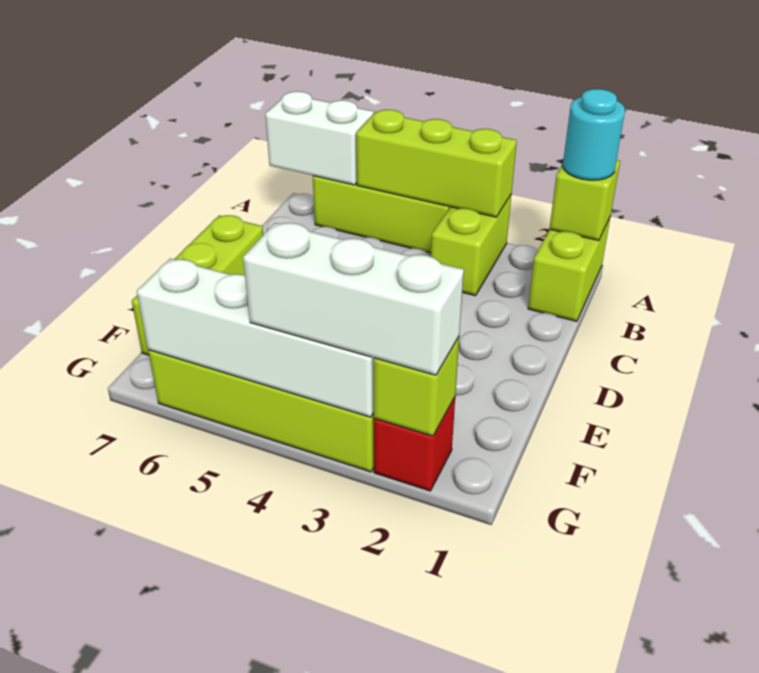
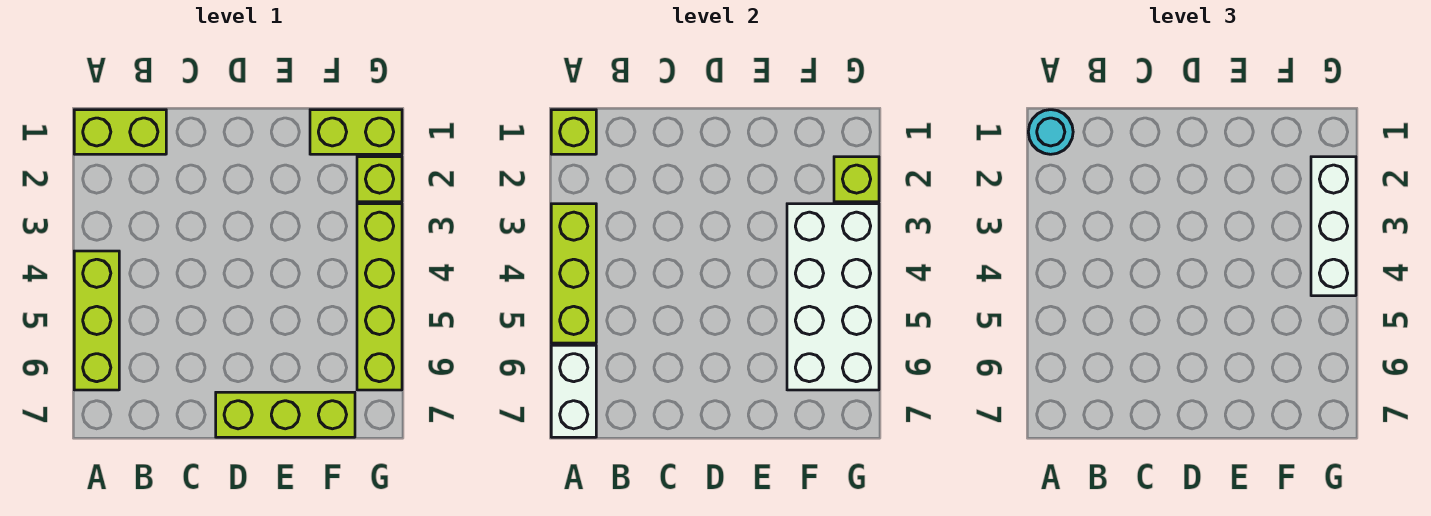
lime brick A3:B3 level 1 -> lime brick F1:G1 level 1
red brick G2 level 1 -> lime brick G2 level 1
white brick G3:G6 level 2 -> white brick F3:G6 level 2

